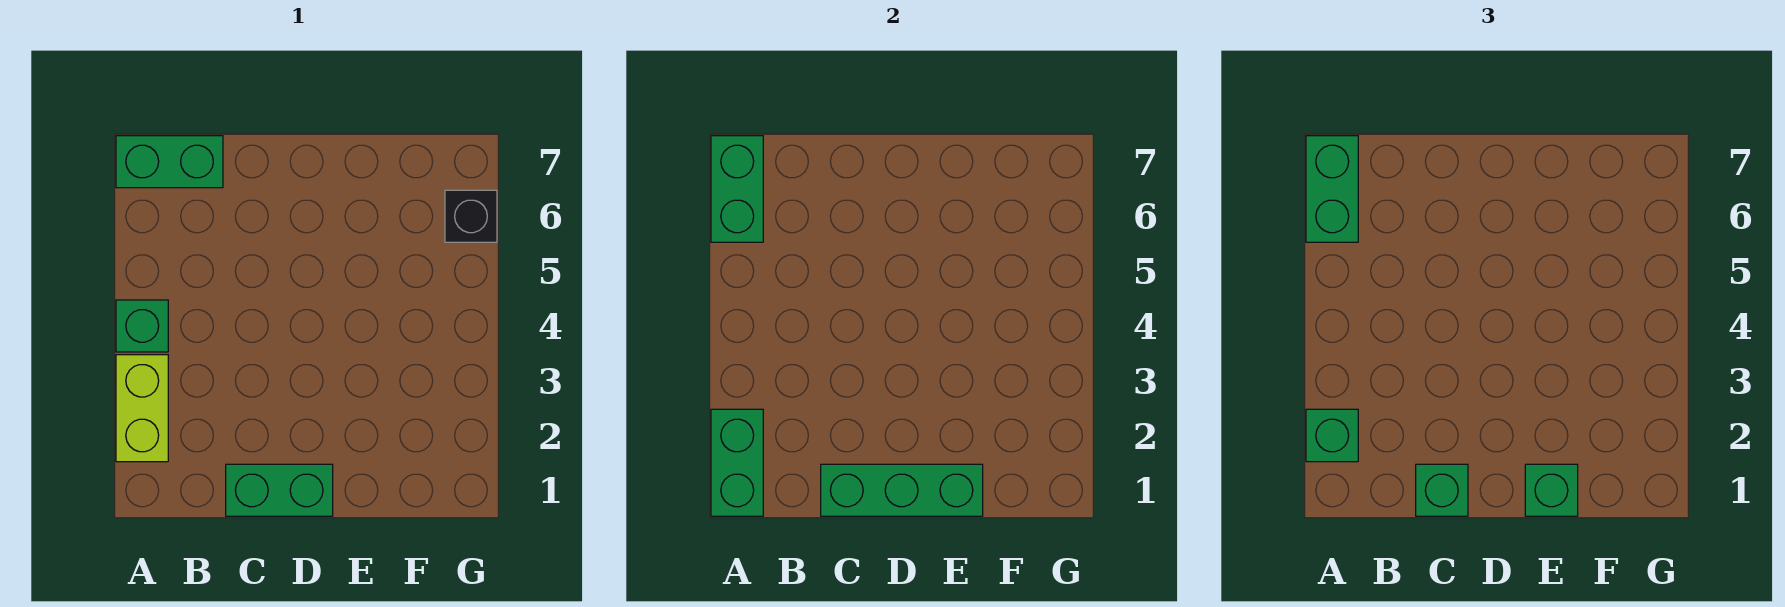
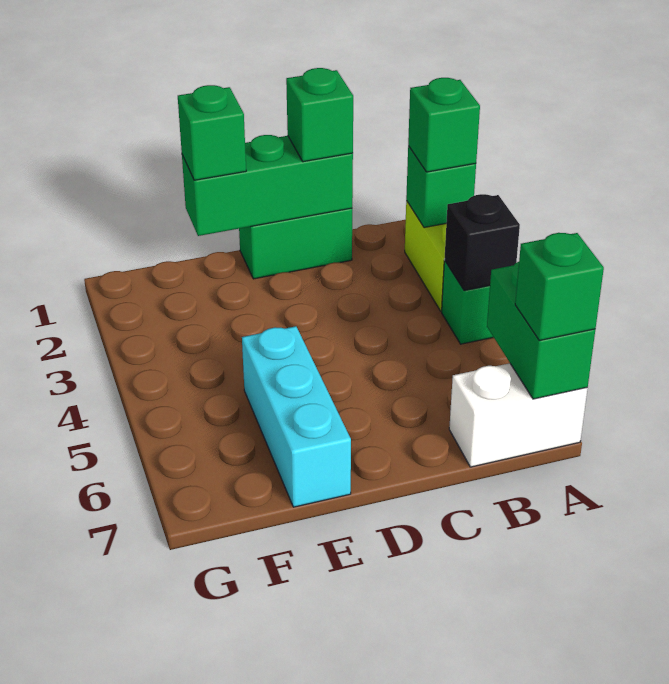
green brick A1:A2 level 2 -> green brick A2 level 2
green brick A6:A7 level 3 -> green brick A7 level 3
green brick A7:B7 level 1 -> white brick A7:B7 level 1
none -> cyan brick E5:E7 level 1
black brick G6 level 1 -> black brick A4 level 2

